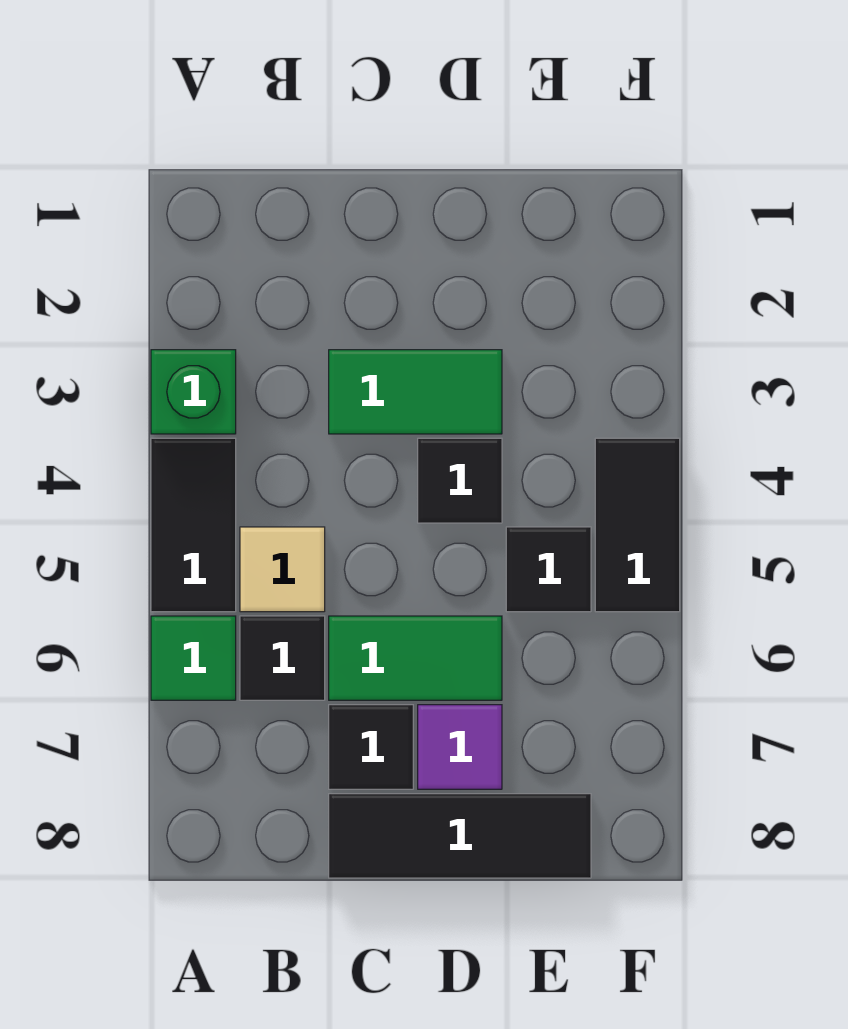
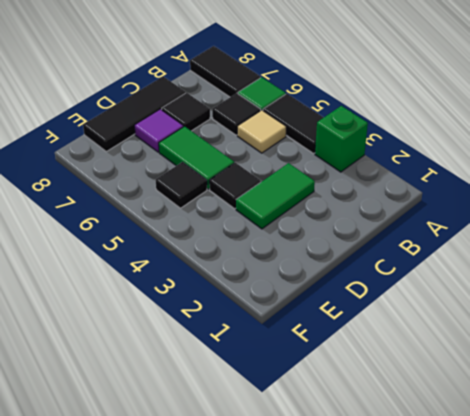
green tile C6:D6 level 1 -> green tile D5:D6 level 1
black tile F4:F5 level 1 -> black tile A7:A8 level 1

